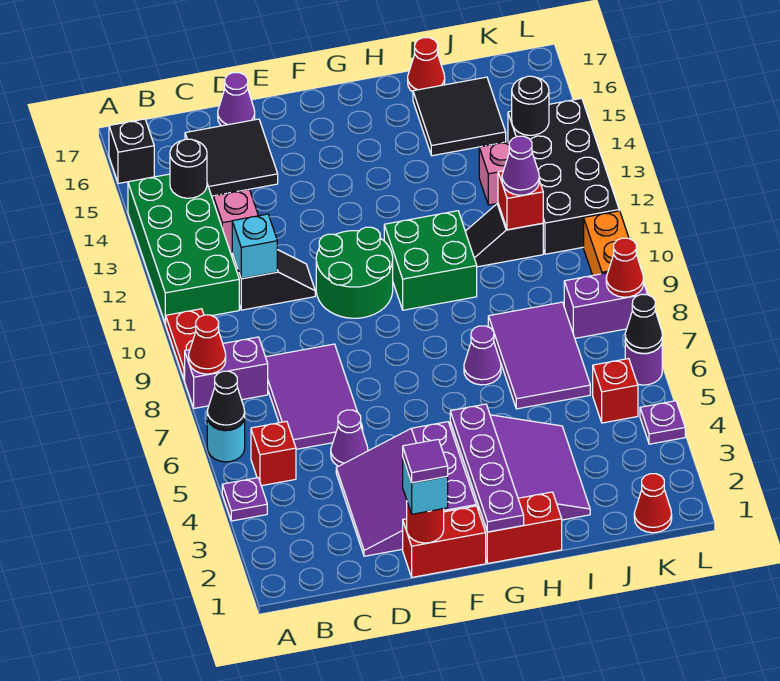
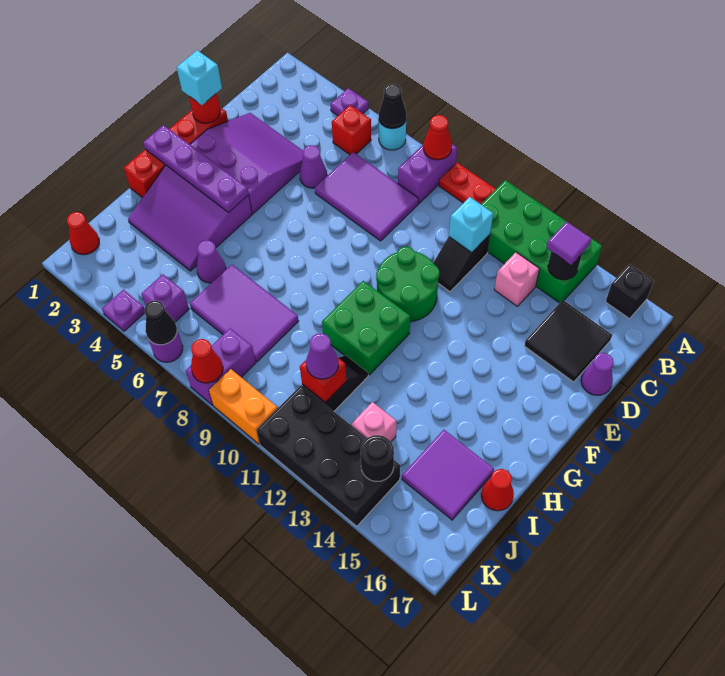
purple tile E1 level 4 -> purple tile B14 level 3
purple cone H7 level 1 -> purple cone I5 level 1
black tile I15:J16 level 1 -> purple tile I15:J16 level 1
red brick K5 level 1 -> purple brick K5 level 1

